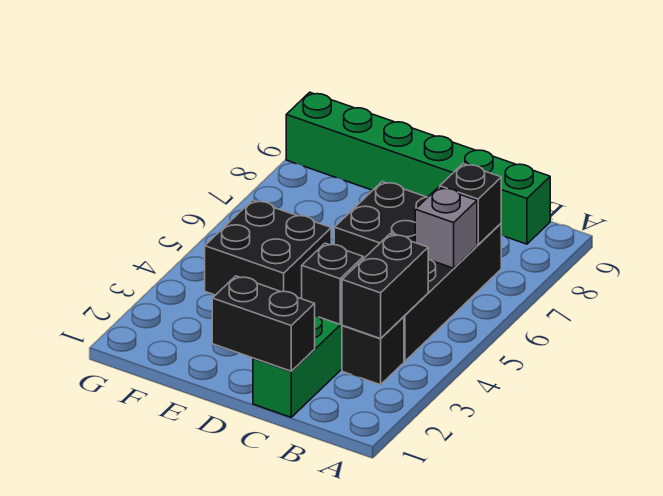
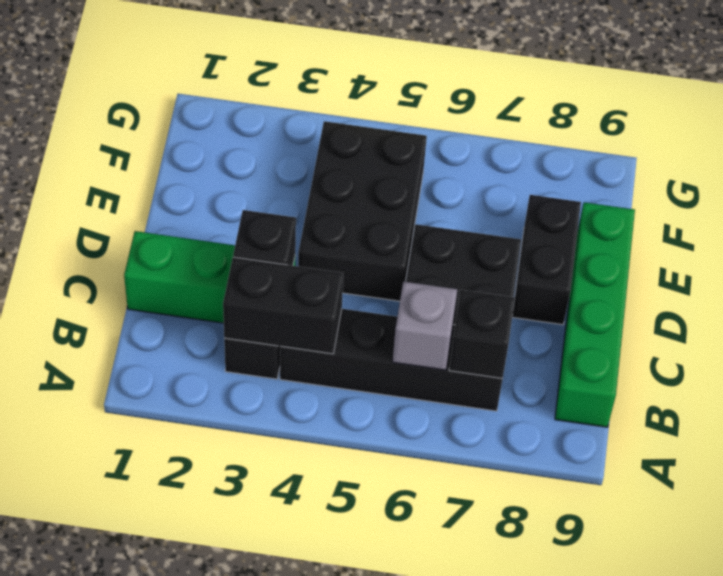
green brick B9:G9 level 1 -> green brick B9:E9 level 1
black brick C1:D1 level 2 -> black brick D8:E8 level 1
black brick E4:F5 level 1 -> black brick D4:F5 level 1

